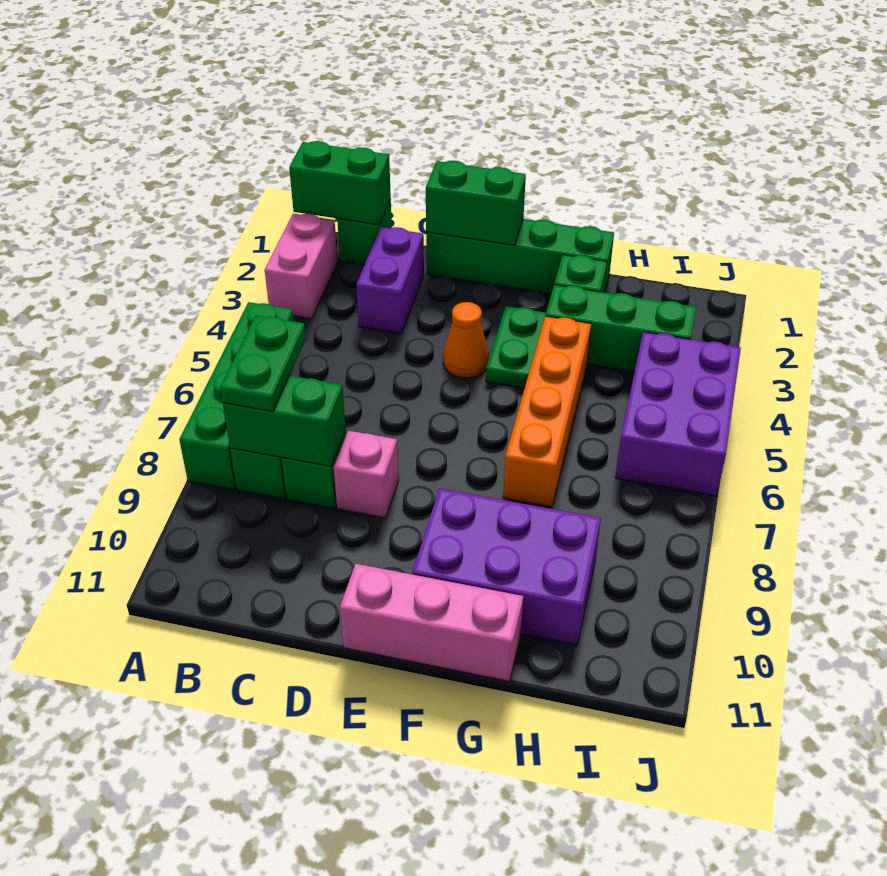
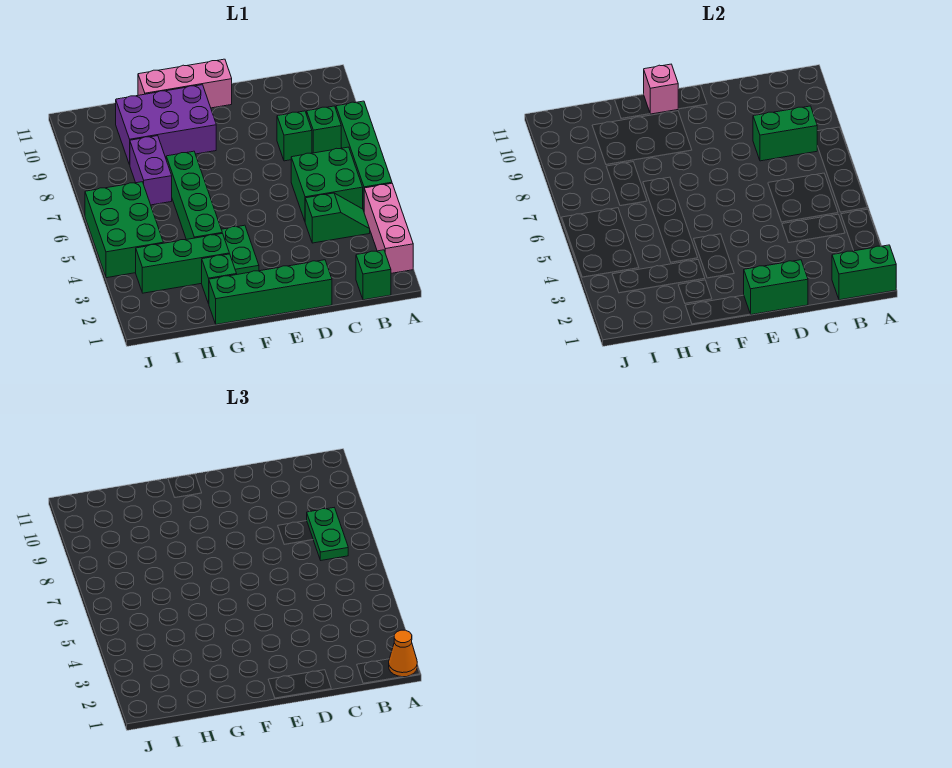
pink brick A2:A3 level 1 -> pink brick A2:A4 level 1
none -> green slope B4:C4 level 1 top C
none -> green brick B5:C6 level 1
purple brick C2:C3 level 1 -> purple brick H7:H8 level 1
pink brick D8 level 1 -> pink brick F11 level 2
orange cone E4 level 1 -> orange cone A1 level 3
orange brick G4:G7 level 1 -> green brick G4:G7 level 1
purple brick I4:J6 level 1 -> green brick I4:J6 level 1

